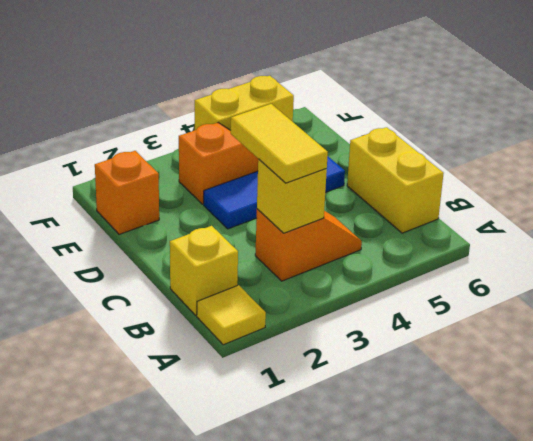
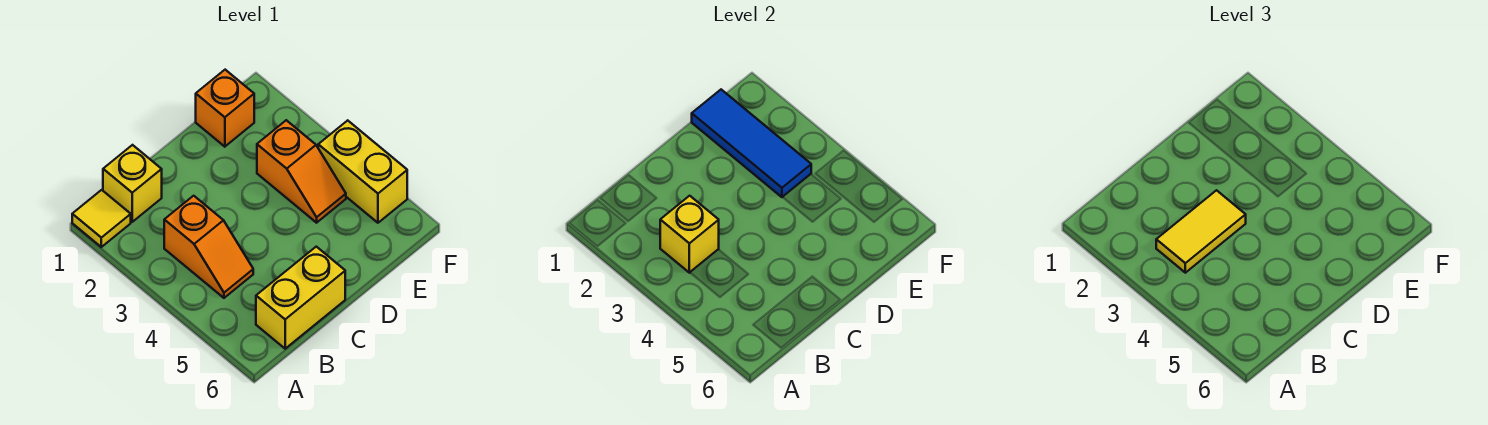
blue tile D3:D5 level 1 -> blue tile E1:E3 level 2

